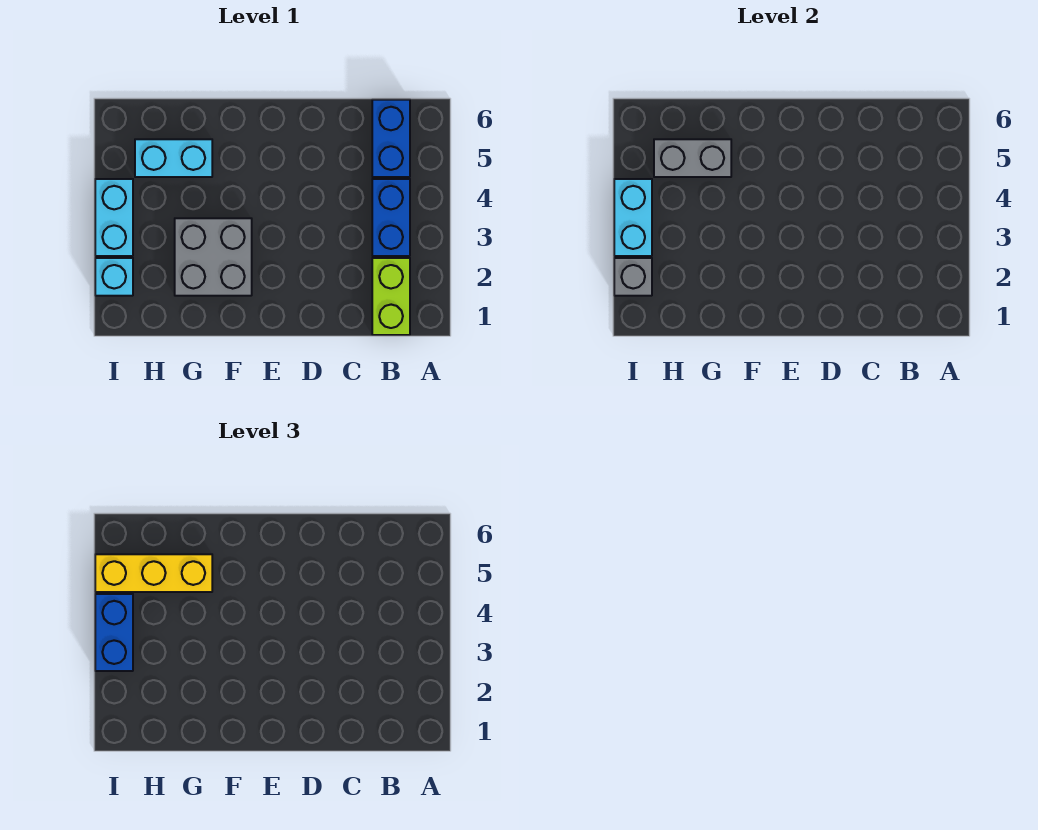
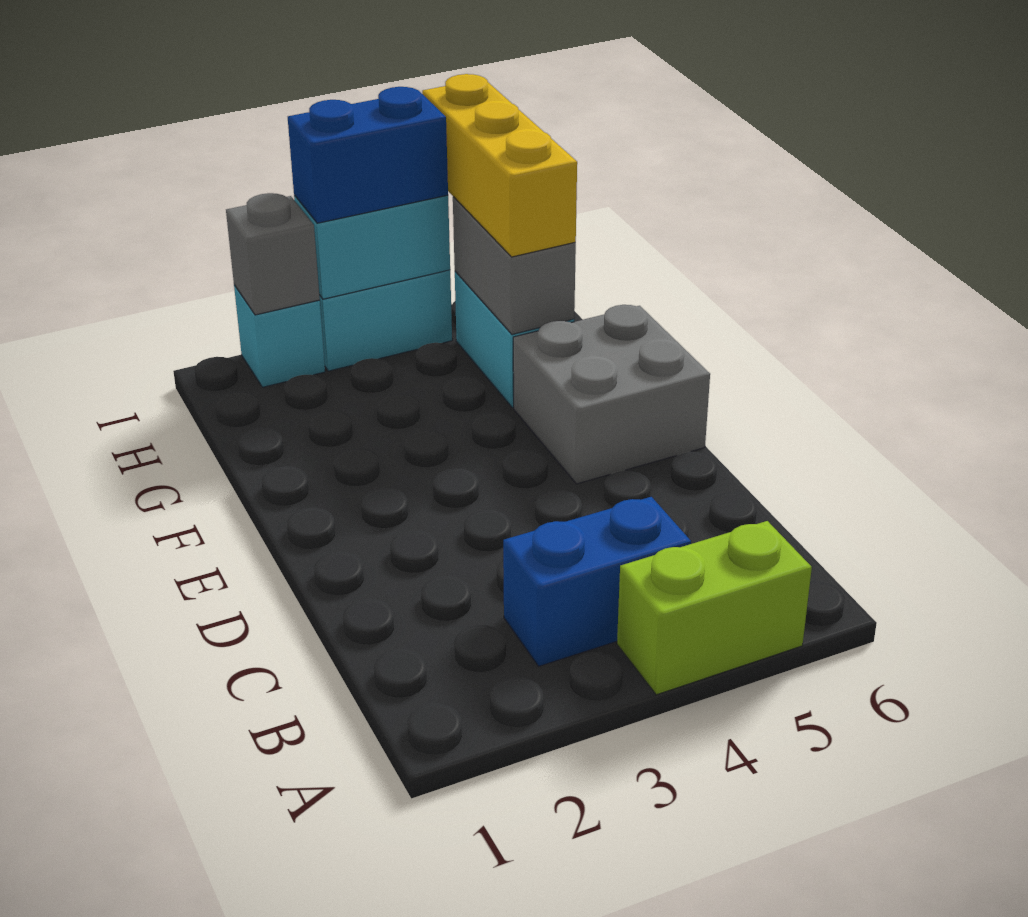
lime brick B1:B2 level 1 -> lime brick A4:A5 level 1
blue brick B5:B6 level 1 -> none
grey brick F2:G3 level 1 -> grey brick E5:F6 level 1

